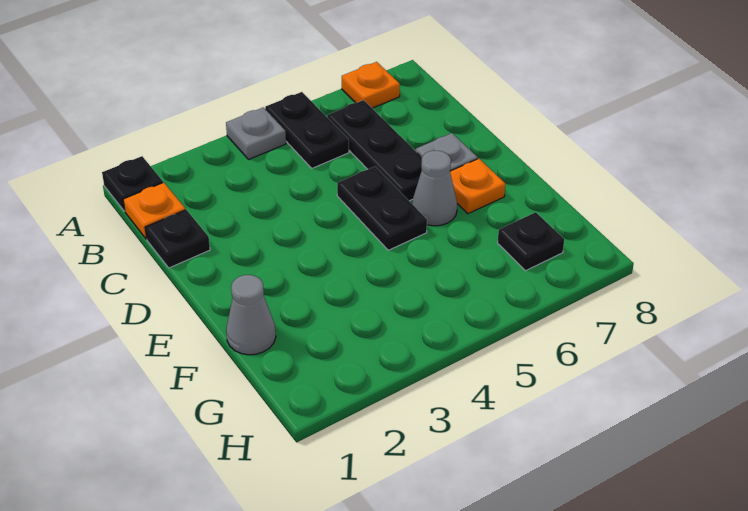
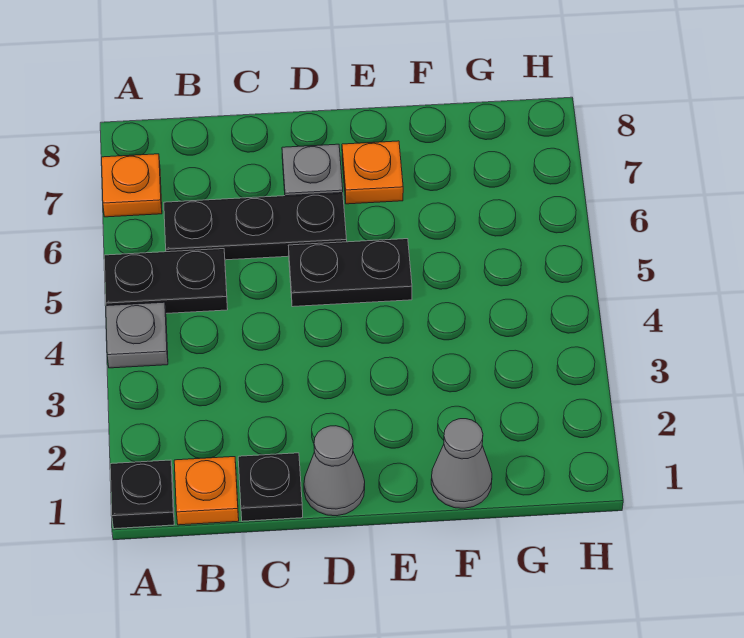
grey cone E6 level 1 -> grey cone D1 level 1
black plate G7 level 1 -> none

